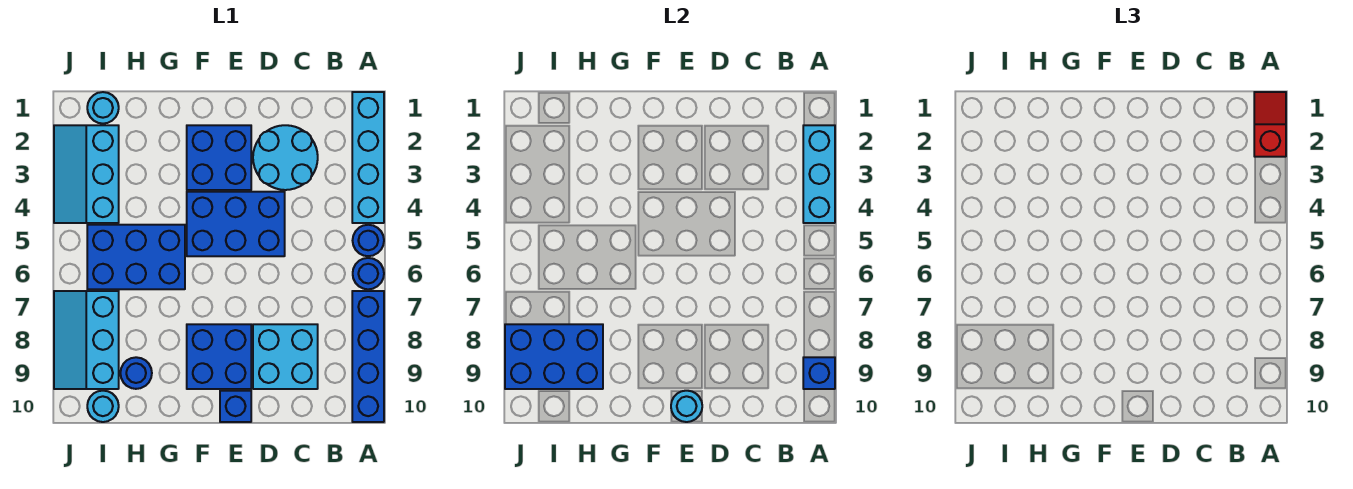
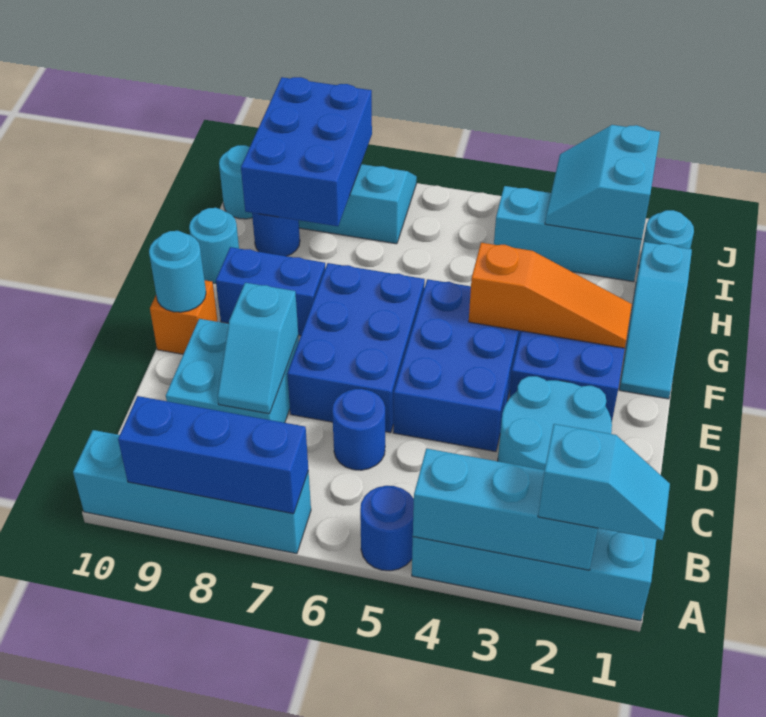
red slope A1:A2 level 3 top 2 -> cyan slope A1:A2 level 3 top 2
blue round brick A6 level 1 -> blue round brick C6 level 1
blue brick A7:A10 level 1 -> cyan brick A7:A10 level 1
blue brick A9 level 2 -> blue brick A7:A9 level 2
none -> cyan slope C8:D8 level 2 top D
blue brick E8:F9 level 1 -> blue brick F8:F9 level 1
blue brick E10 level 1 -> orange brick E10 level 1
none -> cyan slope F1:H1 level 1 top H
none -> orange slope F2:F4 level 2 top 4
blue brick G5:I6 level 1 -> blue brick D6:F7 level 1
none -> cyan round brick G10 level 1
none -> cyan slope I2:J3 level 2 top 2

